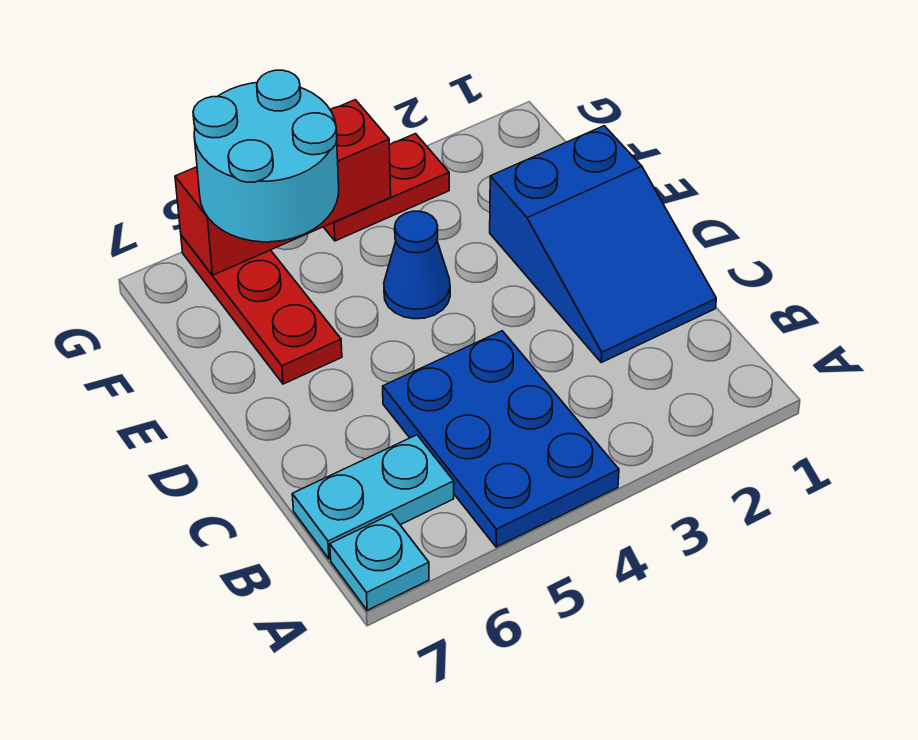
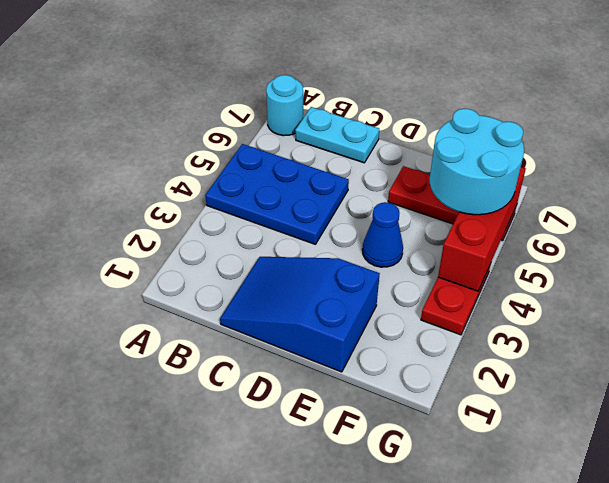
cyan plate A7 level 1 -> cyan round brick A7 level 1
cyan plate B6:B7 level 1 -> cyan plate B7:C7 level 1

